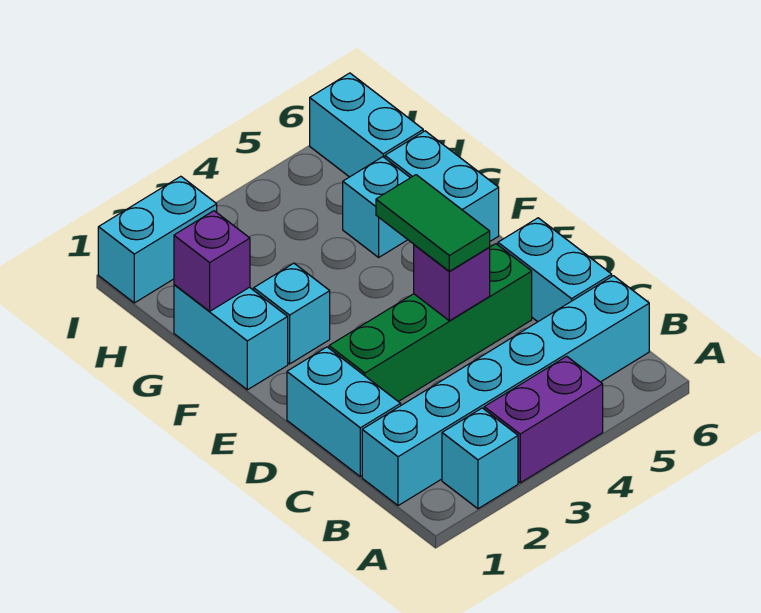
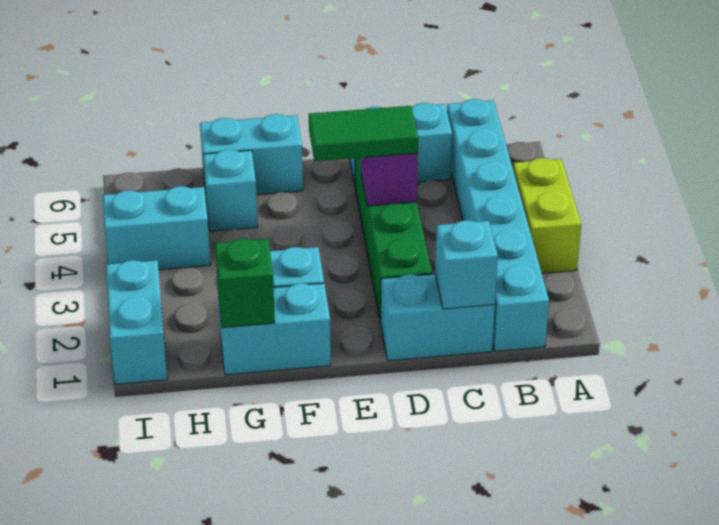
cyan brick A2 level 1 -> cyan brick C1 level 2
purple brick A3:A4 level 1 -> lime brick A3:A4 level 1
purple brick G1 level 2 -> green brick G1 level 2
cyan brick H6:I6 level 1 -> cyan brick H4:I4 level 1

